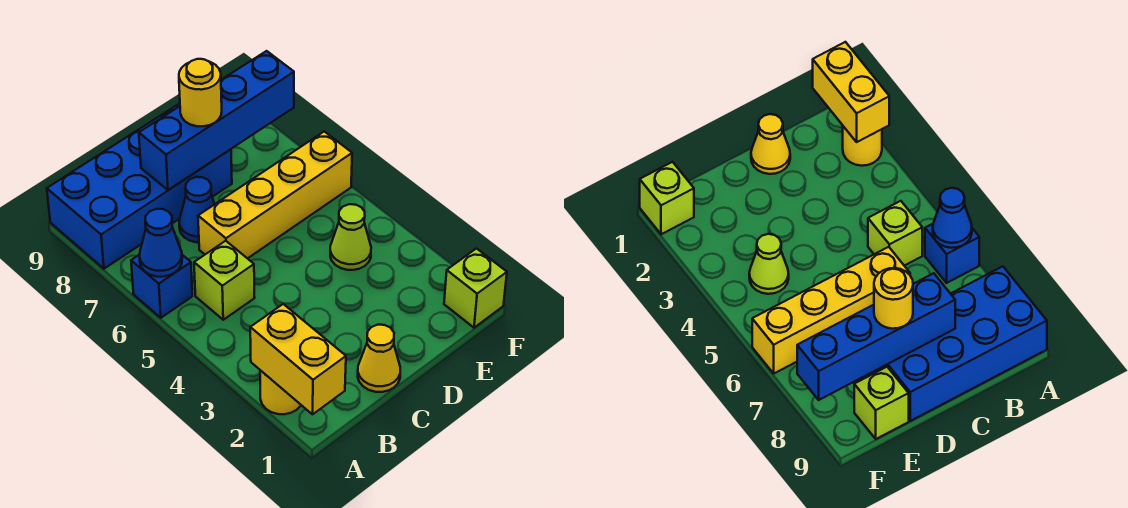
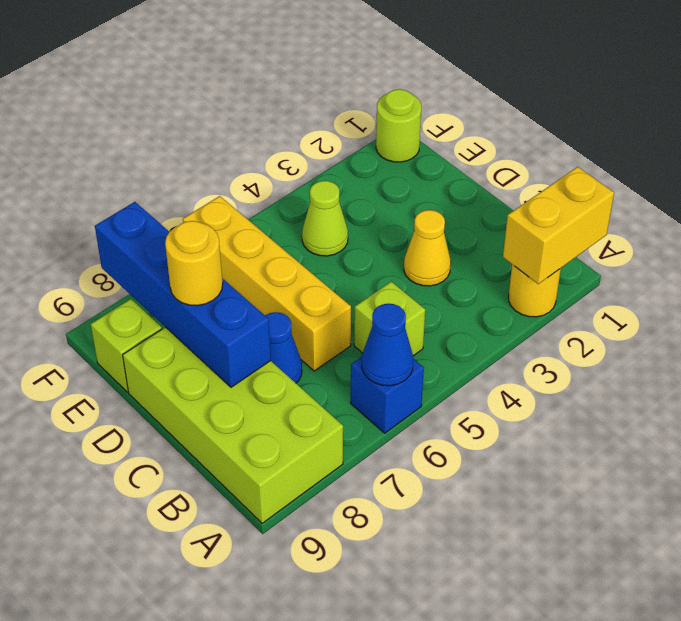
blue brick A8:D9 level 1 -> lime brick A8:D9 level 1
yellow cone C1 level 1 -> yellow cone C3 level 1
lime brick F1 level 1 -> lime round brick F1 level 1

